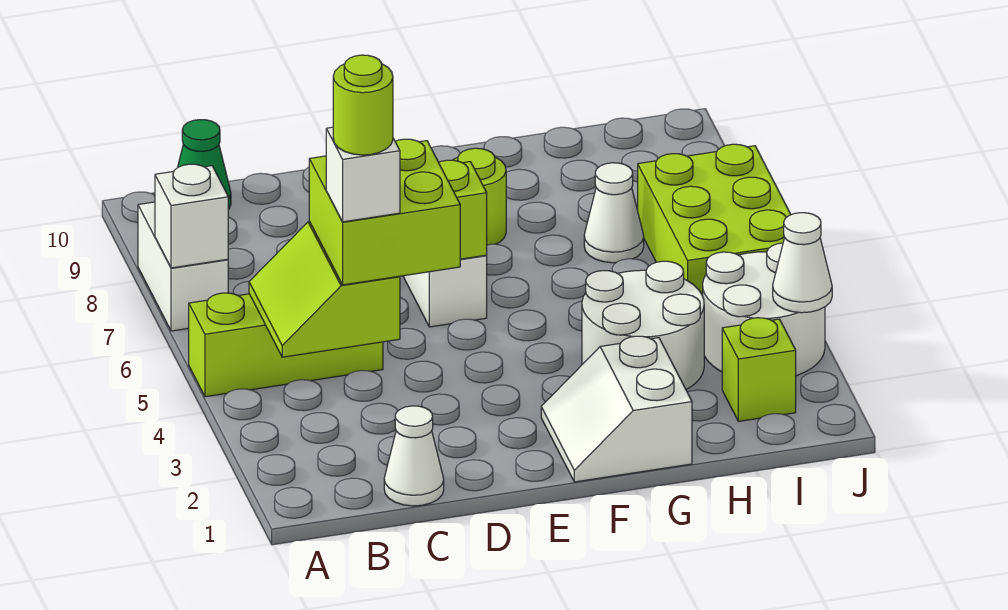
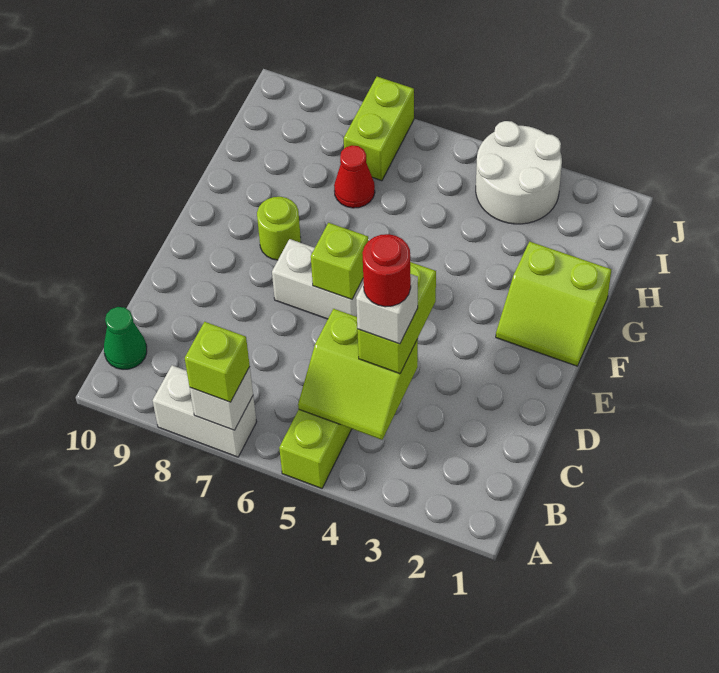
white cone C1 level 1 -> none
lime brick C4:D5 level 3 -> lime brick C4:D4 level 3
lime round brick C4 level 5 -> red round brick C4 level 5
white slope F1:G2 level 1 top G -> lime slope F1:G2 level 1 top G
white round brick G3:H4 level 1 -> none
white cone H7 level 1 -> red cone H7 level 1
lime brick I2 level 1 -> lime brick A7 level 3
lime brick I5:J7 level 1 -> lime brick I7:J7 level 1
white cone J3 level 2 -> none

